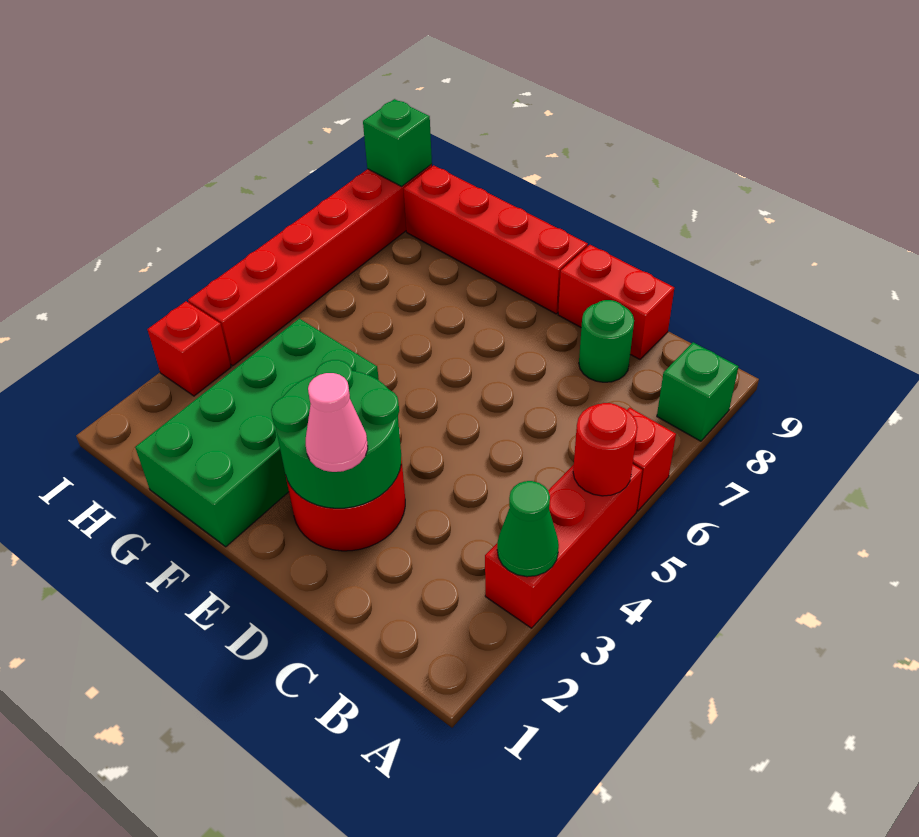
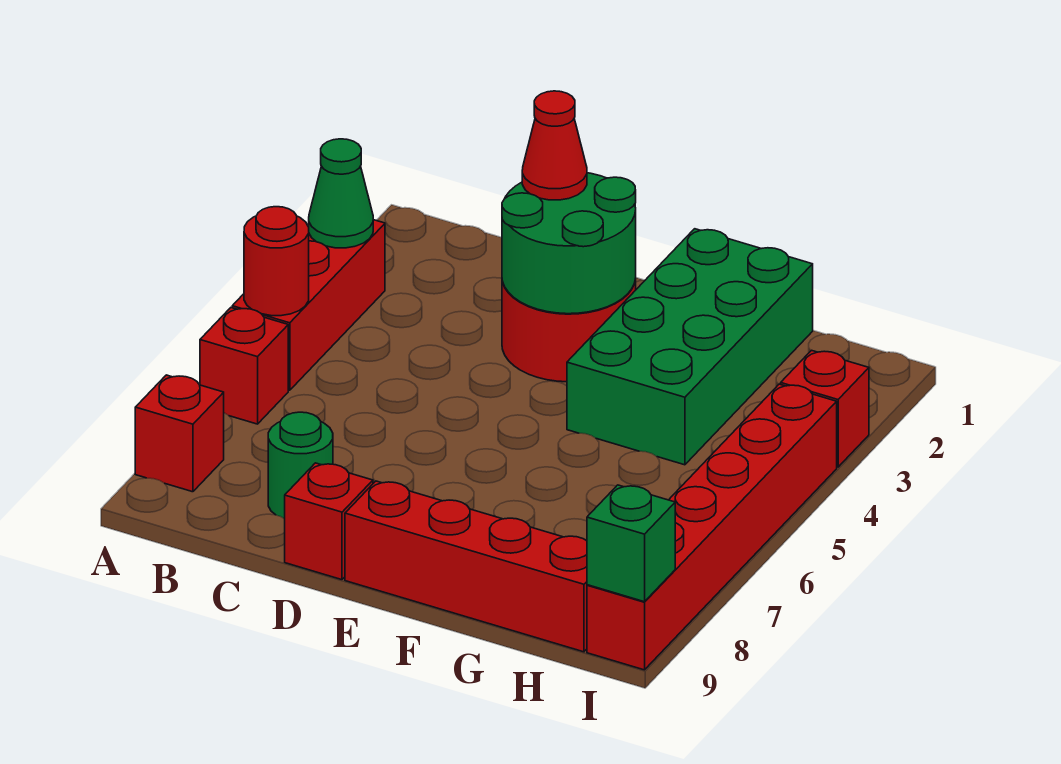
green brick A8 level 1 -> red brick A8 level 1
red brick C9:D9 level 1 -> red brick D9 level 1
pink cone D2 level 3 -> red cone D2 level 3

